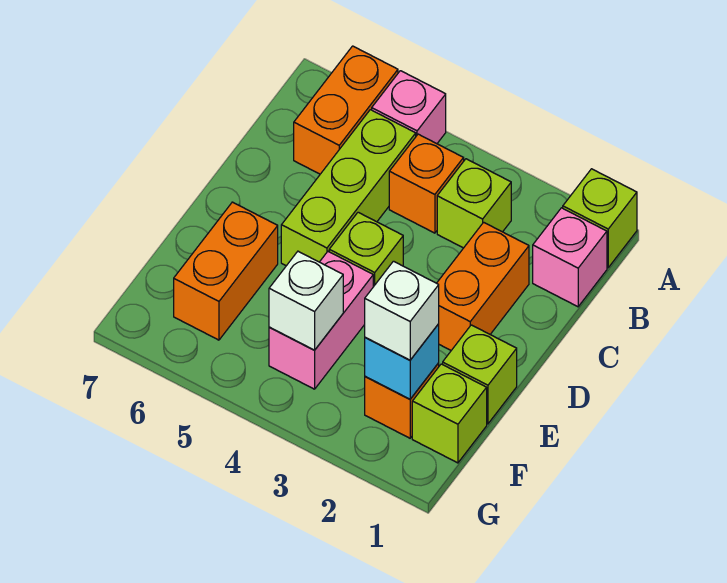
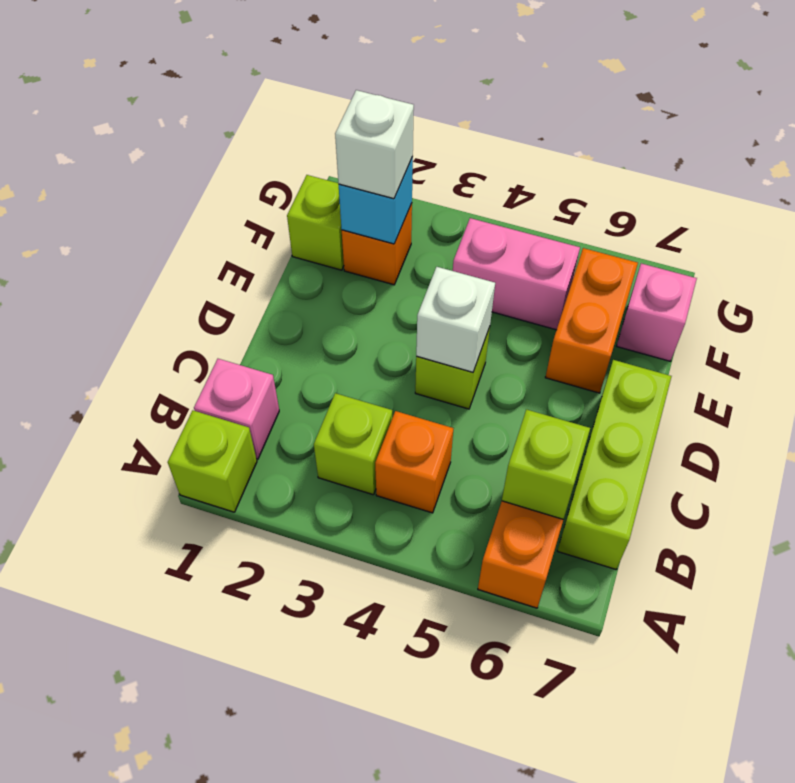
pink brick A5 level 1 -> pink brick F7 level 1
lime brick B5:D5 level 1 -> lime brick B7:D7 level 1
orange brick C2:D2 level 1 -> none
lime brick E1 level 1 -> lime brick B6 level 2
pink brick E4:F4 level 1 -> pink brick F4:F5 level 1
white brick F4 level 2 -> white brick D4 level 2

